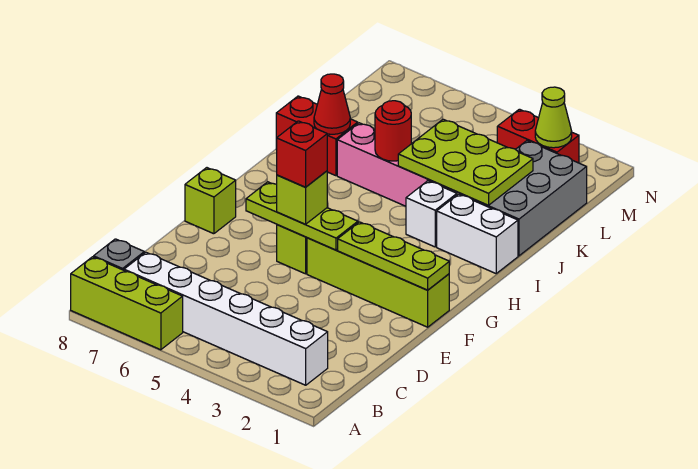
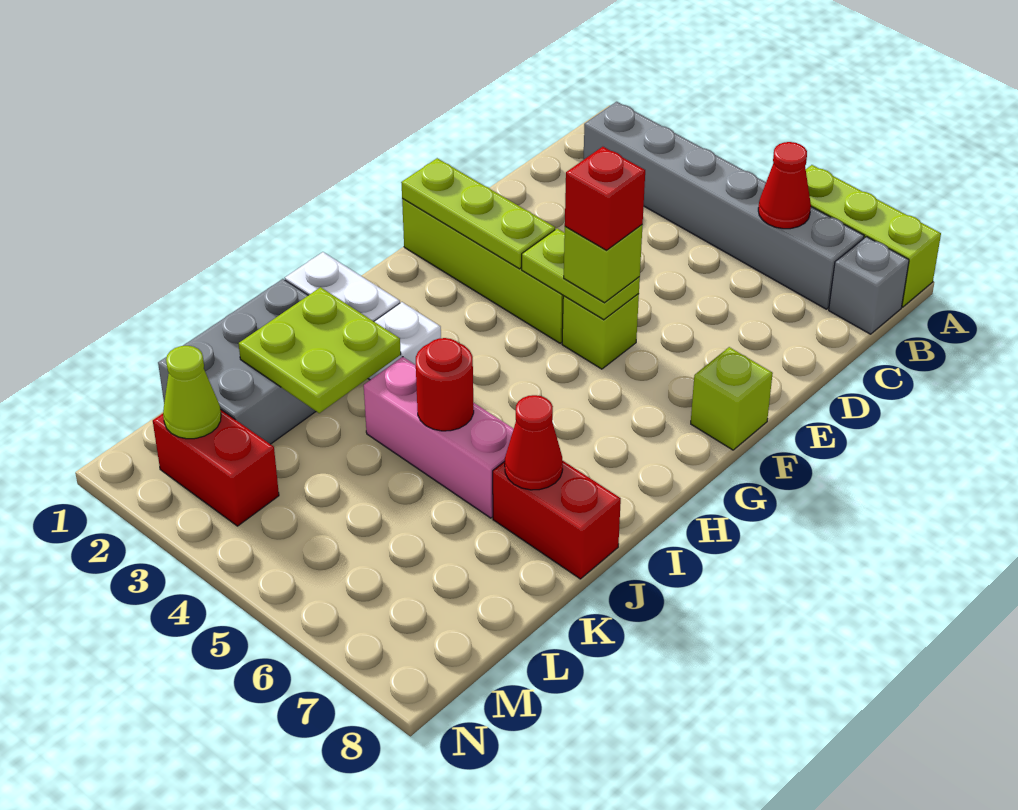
white brick B2:B7 level 1 -> grey brick B2:B7 level 1
none -> red cone B6 level 2
lime plate F4:F6 level 2 -> lime plate F4:F5 level 2
lime plate J2:K4 level 2 -> lime plate J2:K3 level 2

